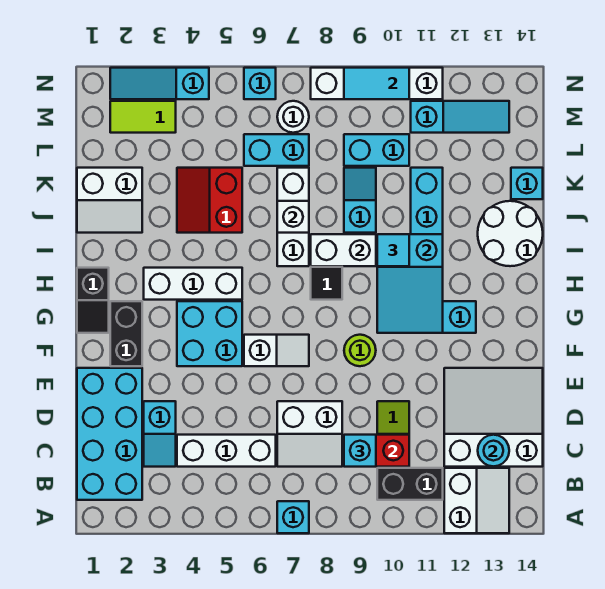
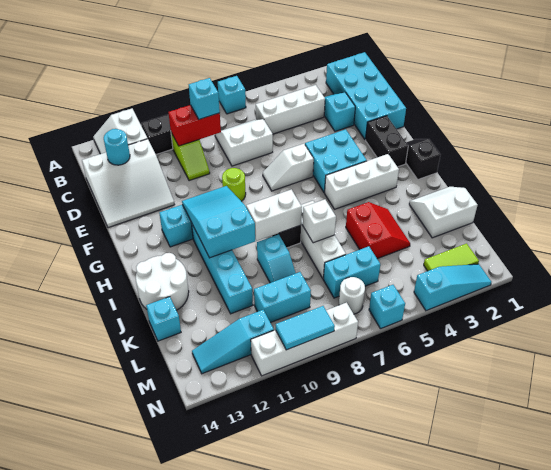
cyan tile I10 level 3 -> none

